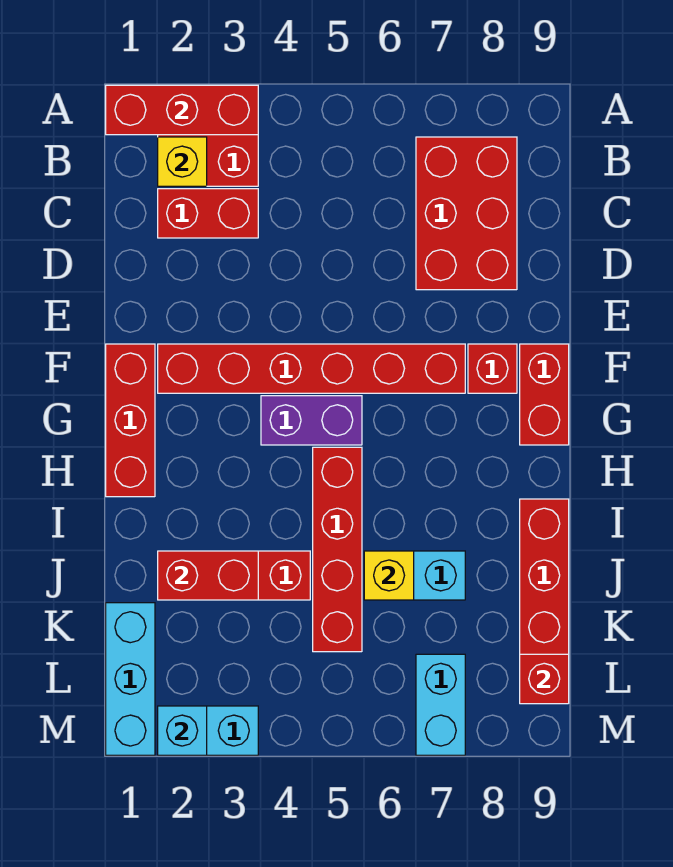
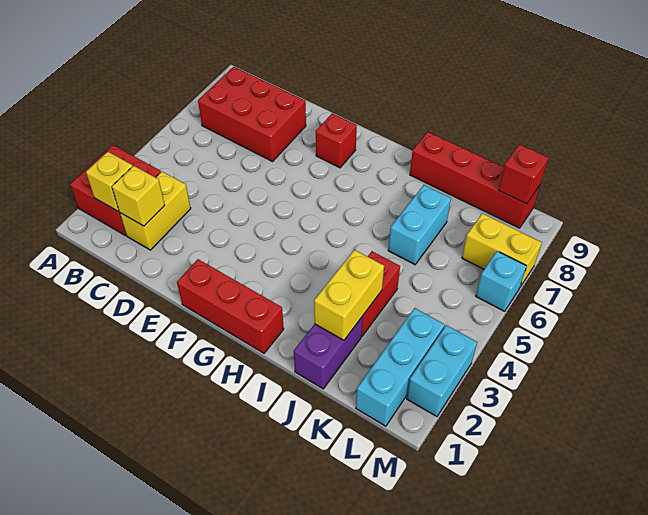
red brick A1:A3 level 2 -> none
red brick C2:C3 level 1 -> yellow brick C2:C3 level 1
red brick F2:F7 level 1 -> none
red brick F9:G9 level 1 -> none
purple brick G4:G5 level 1 -> purple brick J1:J2 level 1
red brick H5:K5 level 1 -> none
red brick J2:J3 level 2 -> yellow brick J2:J3 level 2
yellow brick J6 level 2 -> yellow brick C2 level 2
cyan brick K1:M1 level 1 -> cyan brick L1:L3 level 1
cyan brick L7:M7 level 1 -> yellow brick L7:M7 level 1
cyan brick M2 level 2 -> cyan brick M6 level 1

